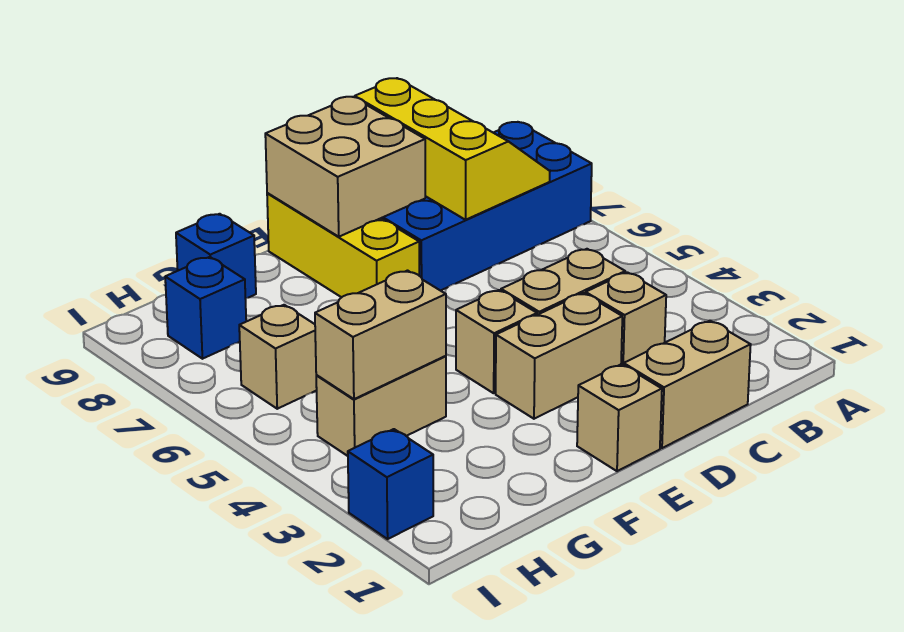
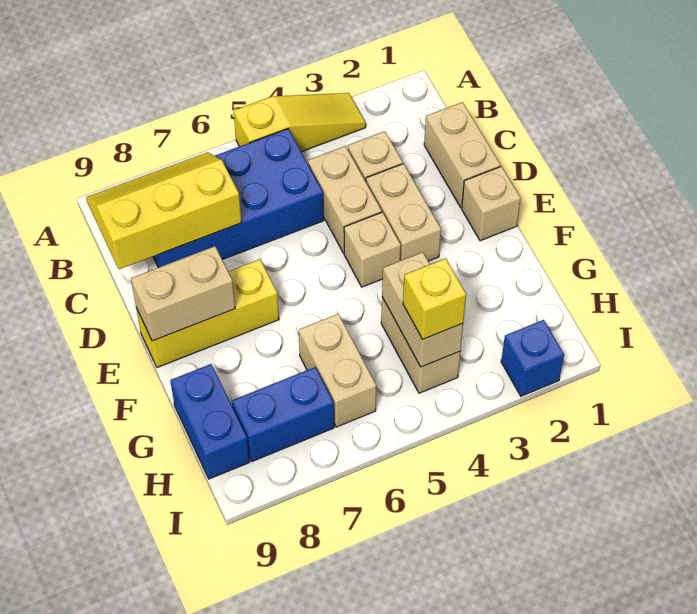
none -> yellow slope A3:A5 level 1 top 5
blue brick A7:D8 level 1 -> blue brick B5:C8 level 1
tan brick D8:E9 level 2 -> tan brick E8:E9 level 2
blue brick G9 level 1 -> blue brick G9:H9 level 1
none -> yellow brick H4 level 3
tan brick H6 level 1 -> tan brick G6:H6 level 1
blue brick H8 level 1 -> blue brick H7:H8 level 1

